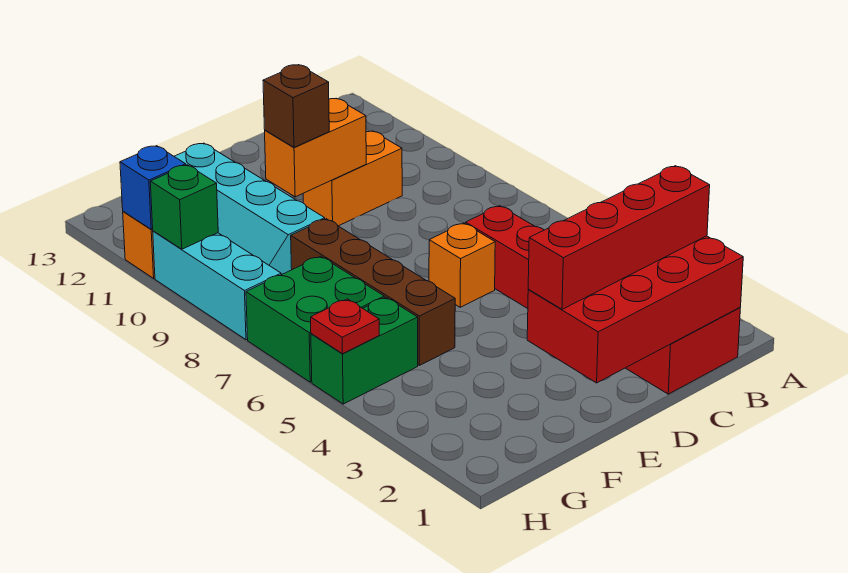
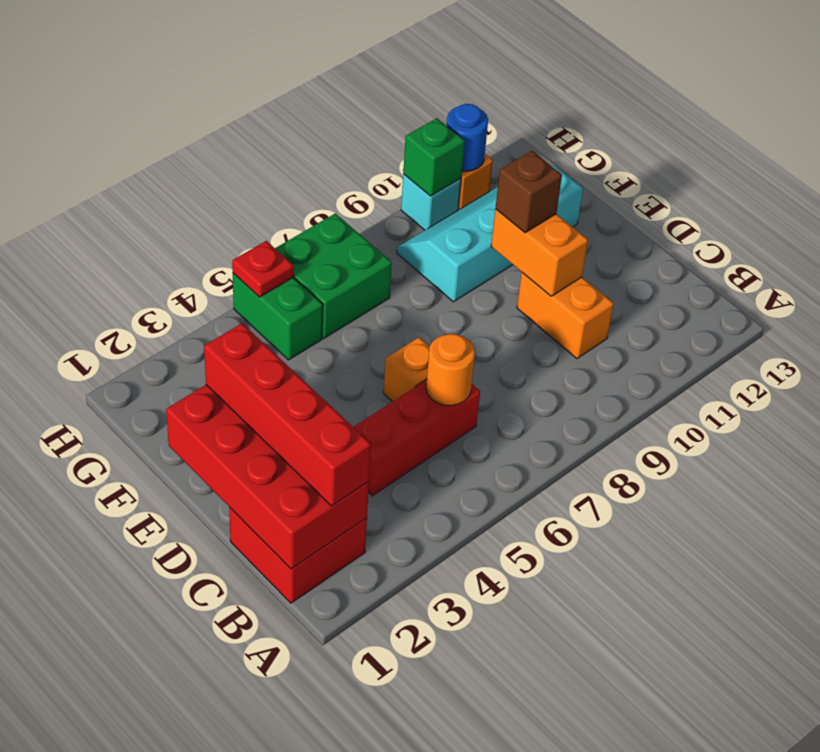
none -> orange round brick C6 level 2
brown brick F5:F8 level 1 -> none
cyan brick H8:H10 level 1 -> cyan brick H10 level 1
blue brick H11 level 2 -> blue round brick H11 level 2

